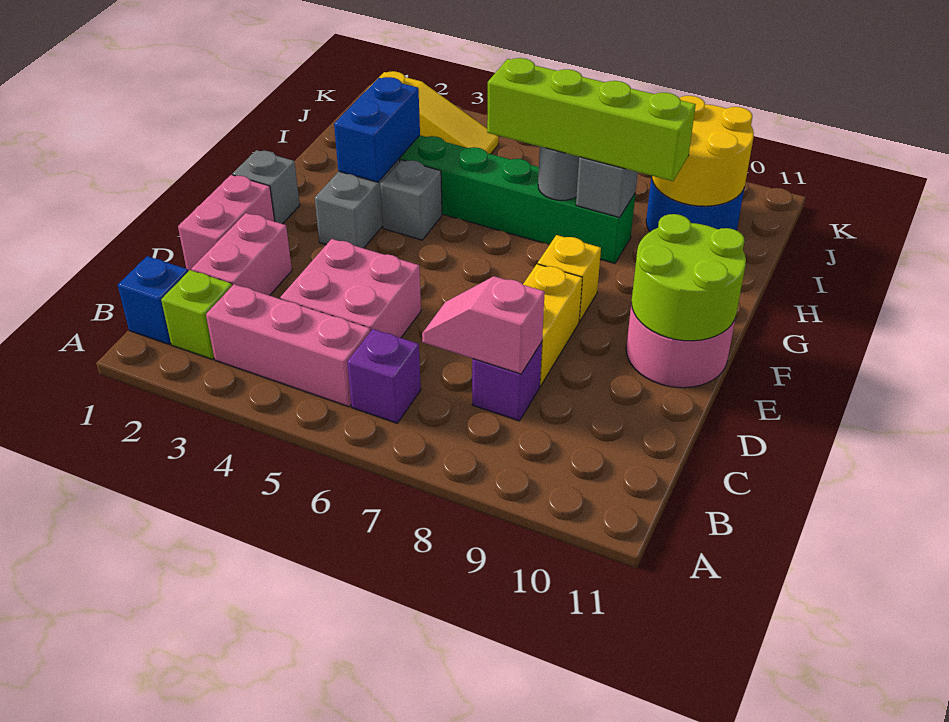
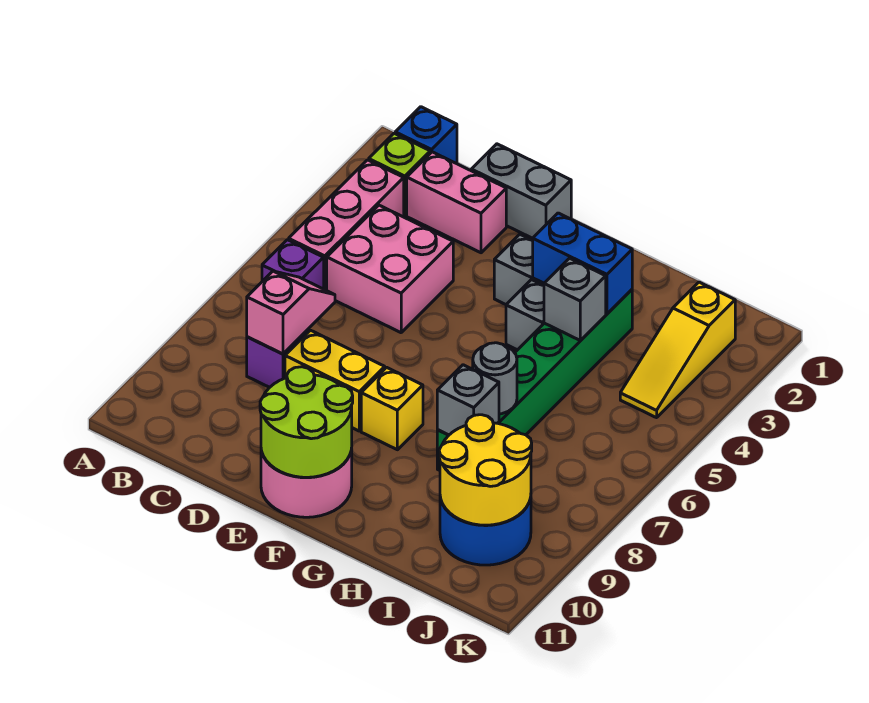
pink brick D1:E1 level 1 -> grey brick D1:E1 level 1
grey brick F1 level 1 -> grey brick H4 level 2
lime brick H6:H9 level 3 -> none

